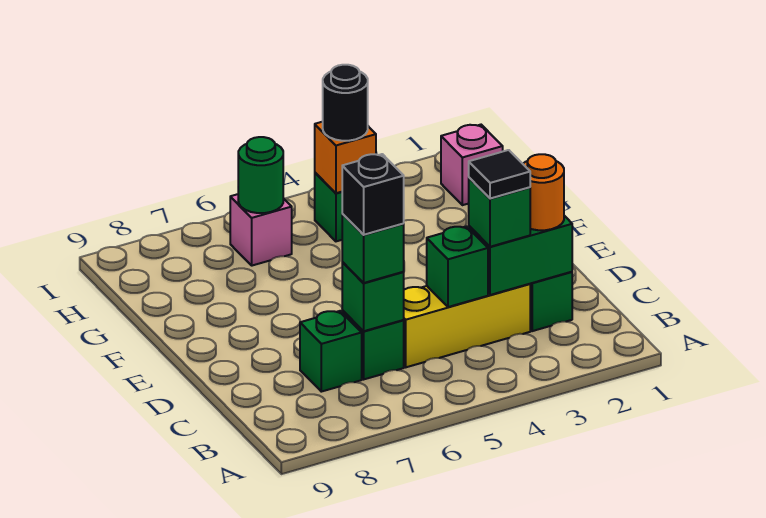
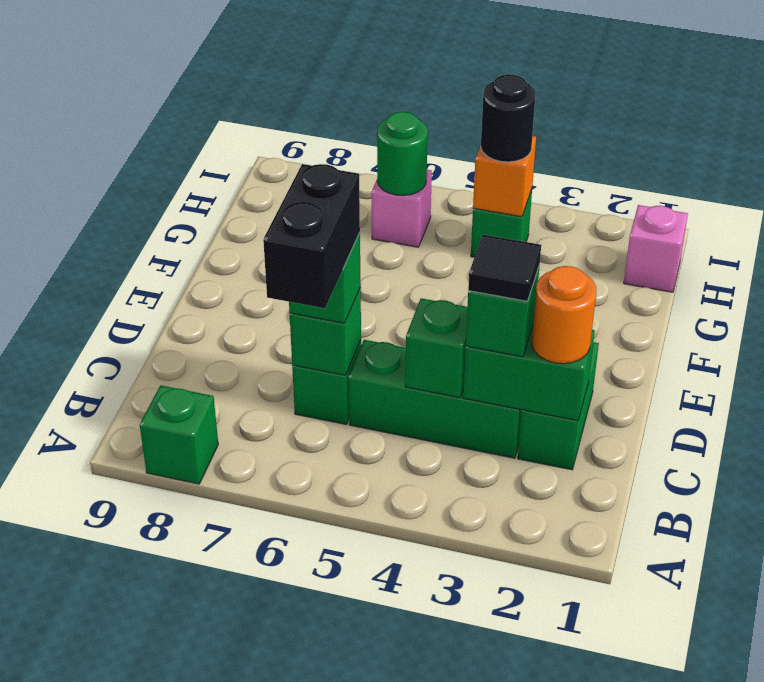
yellow brick C3:C5 level 1 -> green brick C3:C5 level 1
black brick C6 level 4 -> black brick B6:C6 level 4
green brick C7 level 1 -> green brick A8 level 1

